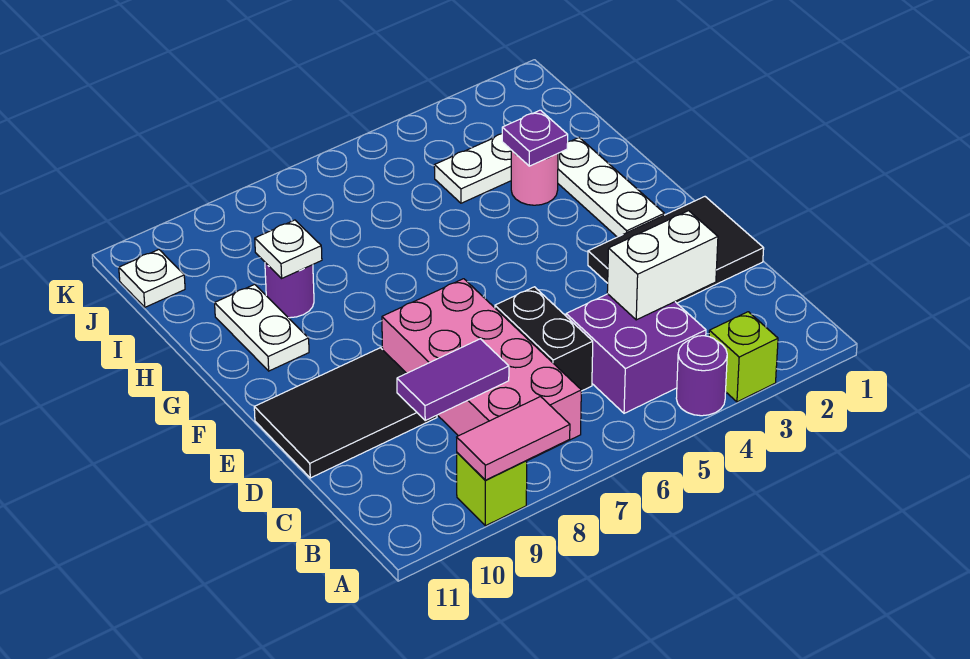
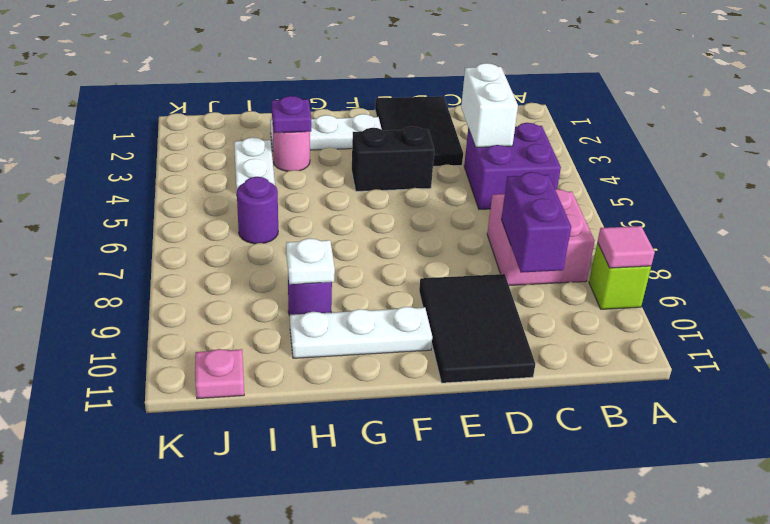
lime brick A3 level 1 -> none
purple round brick A4 level 1 -> purple round brick I6 level 1
pink tile A8:A9 level 2 -> pink tile A9 level 2
pink brick B7:E8 level 1 -> pink brick B7:C8 level 1
black brick C6:D6 level 1 -> black brick E4:F4 level 1
purple tile C8:C9 level 2 -> purple brick C8:C9 level 2
white plate G10:H10 level 1 -> white plate F10:H10 level 1
white plate J11 level 1 -> pink plate J11 level 1

